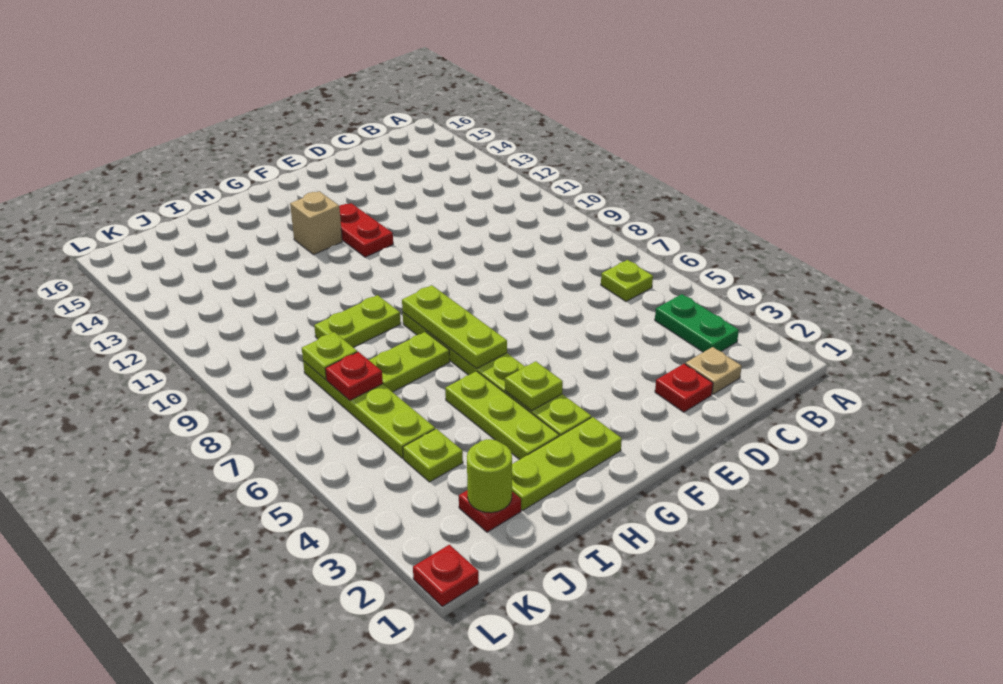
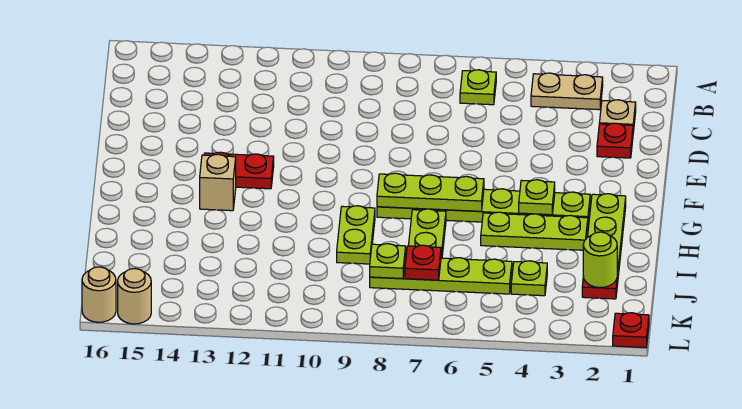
green plate B3:B4 level 1 -> tan plate B3:B4 level 1
none -> tan round brick L15 level 1
none -> tan round brick L16 level 1

